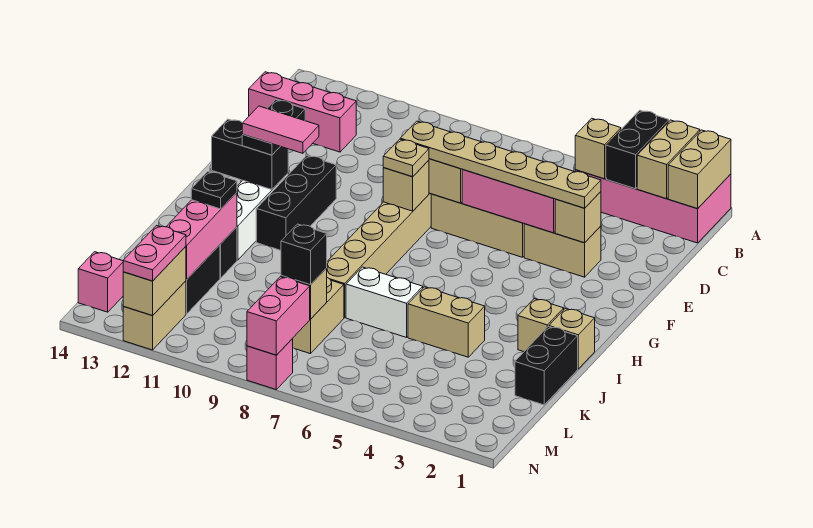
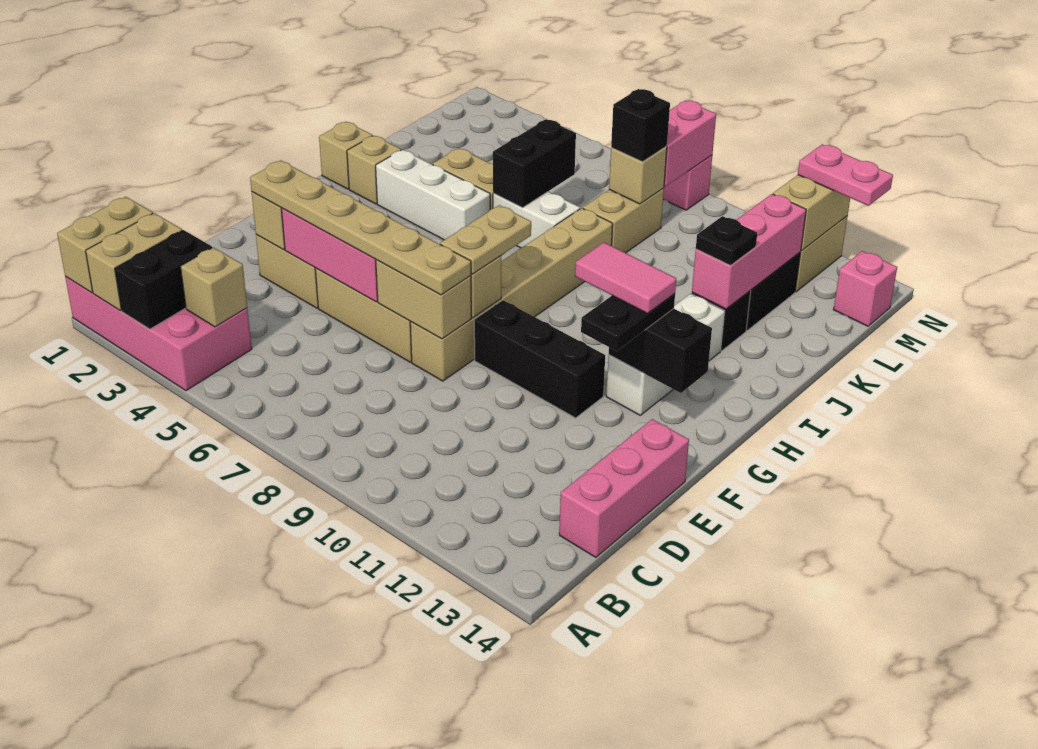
pink brick C12:C14 level 1 -> pink brick C14:E14 level 1
tan plate F8 level 3 -> tan plate F8:G8 level 3
black brick F11:H11 level 1 -> black brick F9:F11 level 1
none -> white brick I3:I5 level 1
black brick J1:K1 level 1 -> black brick J6:K6 level 2
pink plate M12:N12 level 3 -> pink plate N12:N13 level 3

